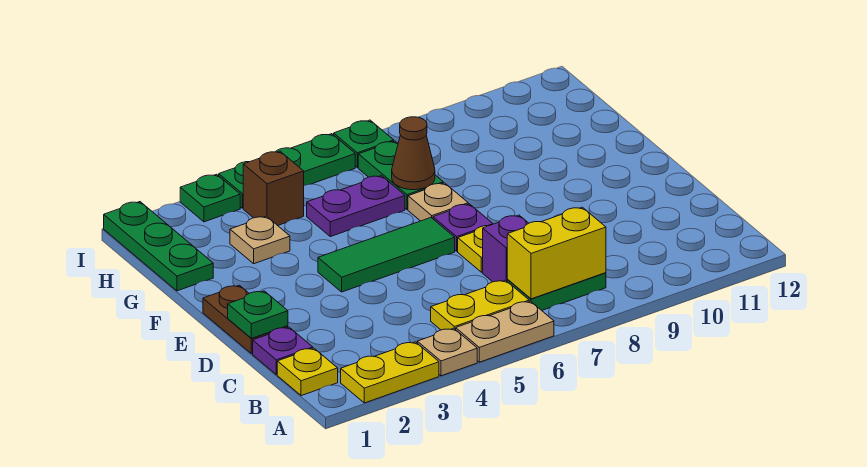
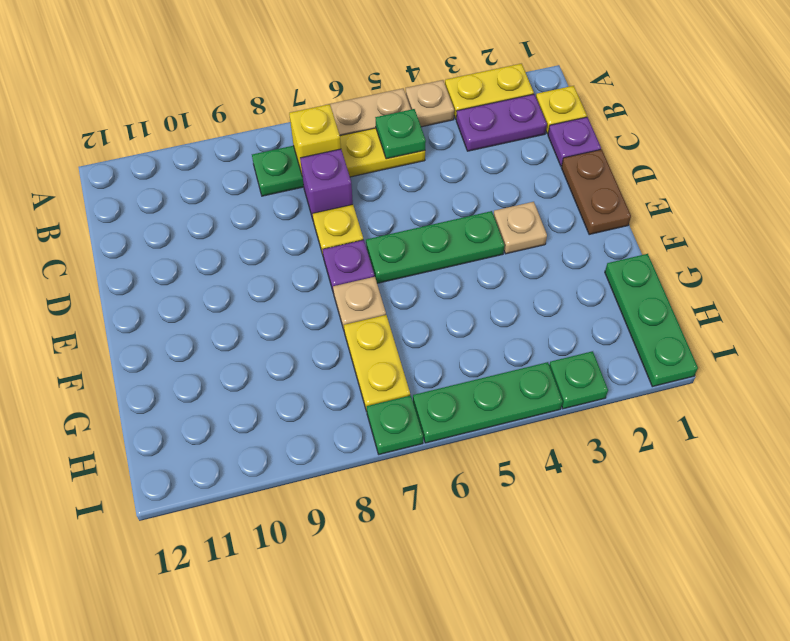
yellow brick B7:B8 level 2 -> yellow brick B7 level 2
green plate D1 level 2 -> green plate B5 level 2
green tile E4:E6 level 1 -> green plate E4:E6 level 1
tan plate G3 level 1 -> tan plate E3 level 1
purple plate G5:G6 level 1 -> purple plate B2:B3 level 1
green plate G7:H7 level 1 -> yellow plate G7:H7 level 1
brown cone G7 level 2 -> none
brown brick H4 level 1 -> none

